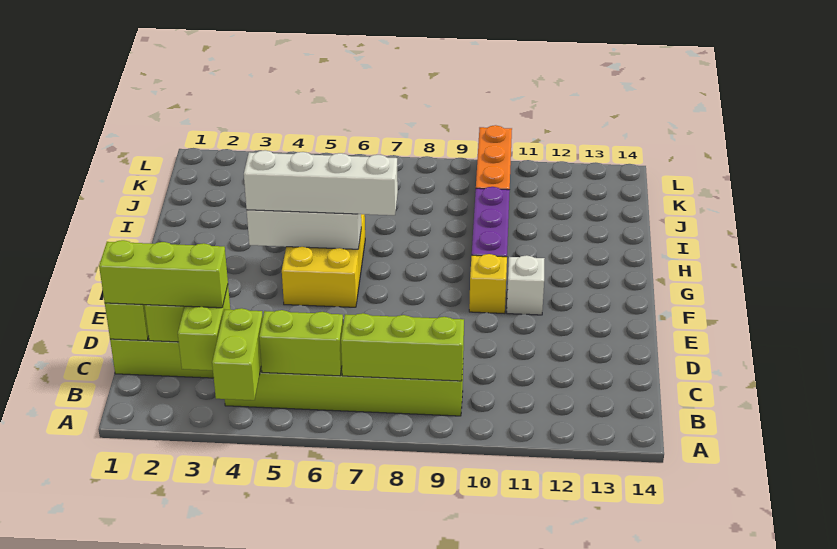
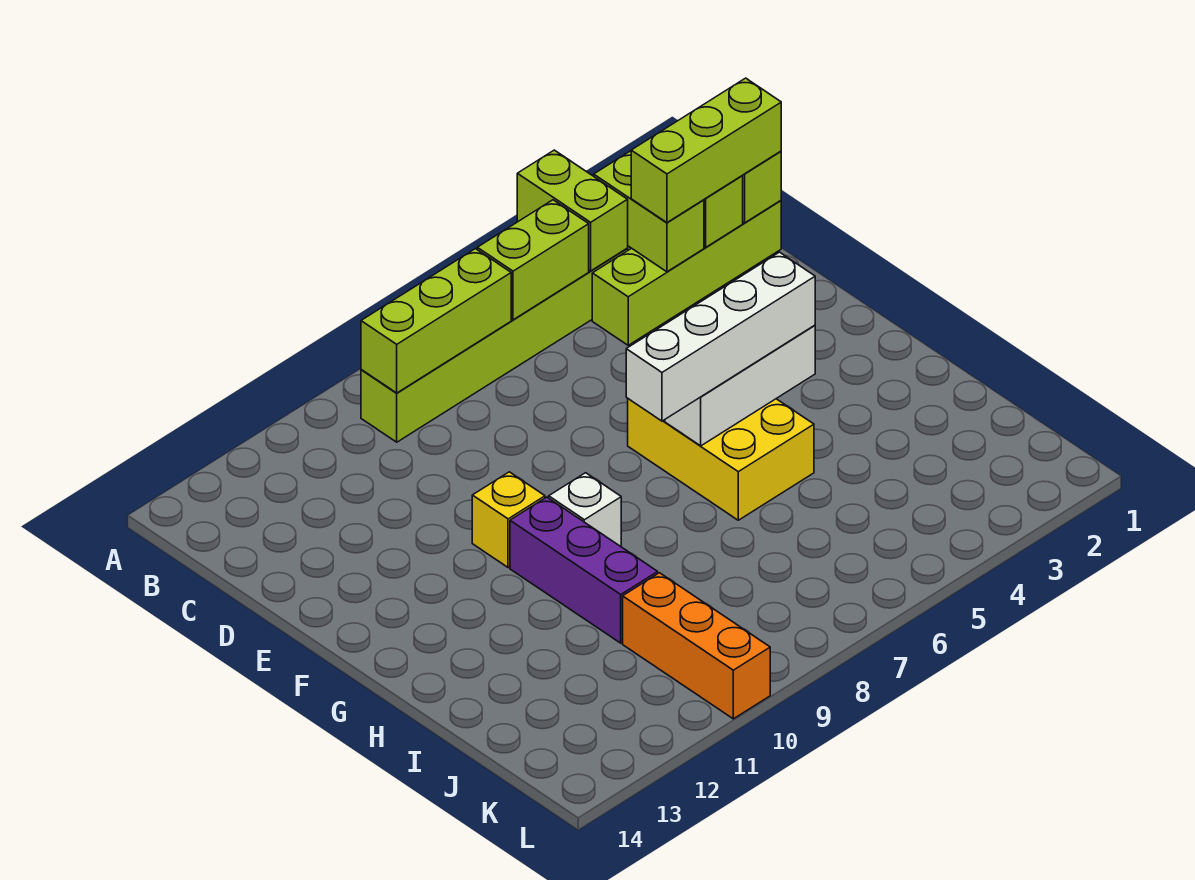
white brick F11 level 1 -> white brick G9 level 1

